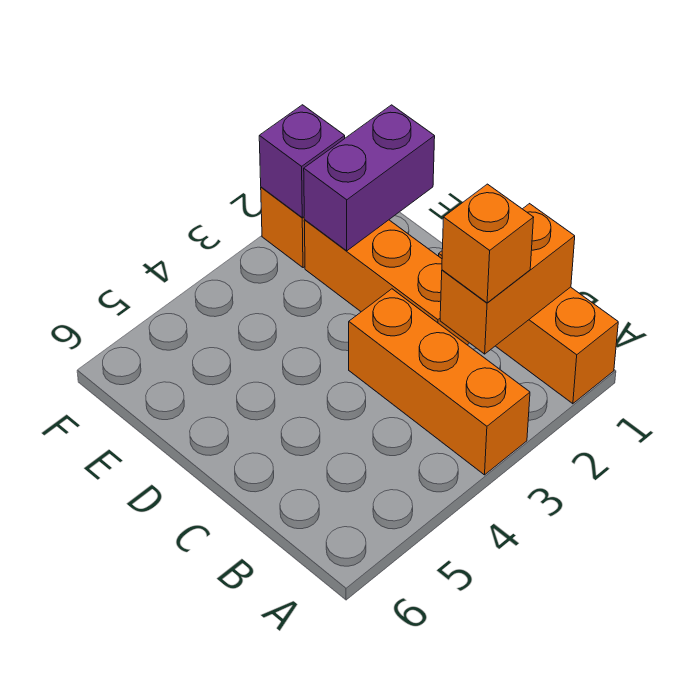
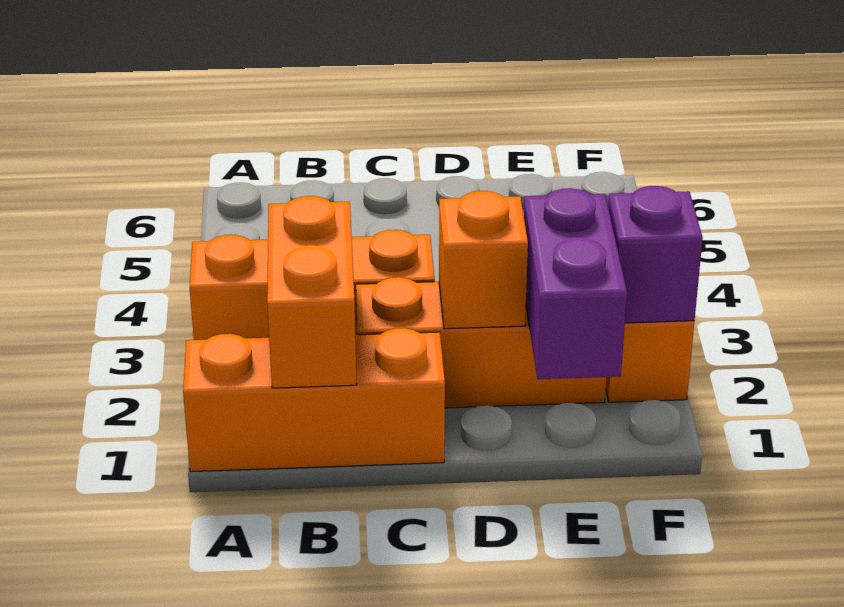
orange brick B2 level 3 -> orange brick D2 level 2

